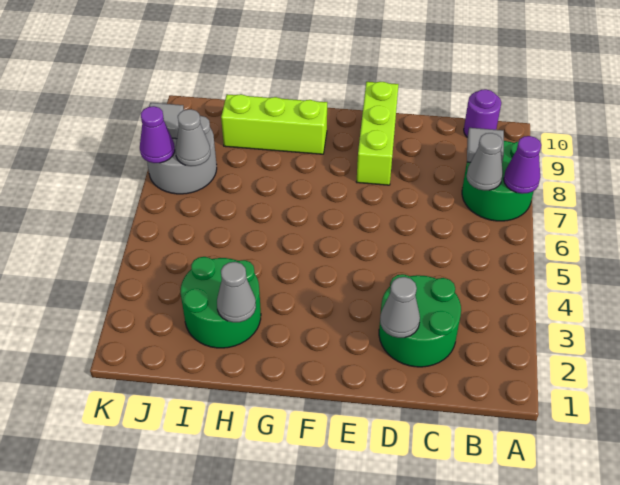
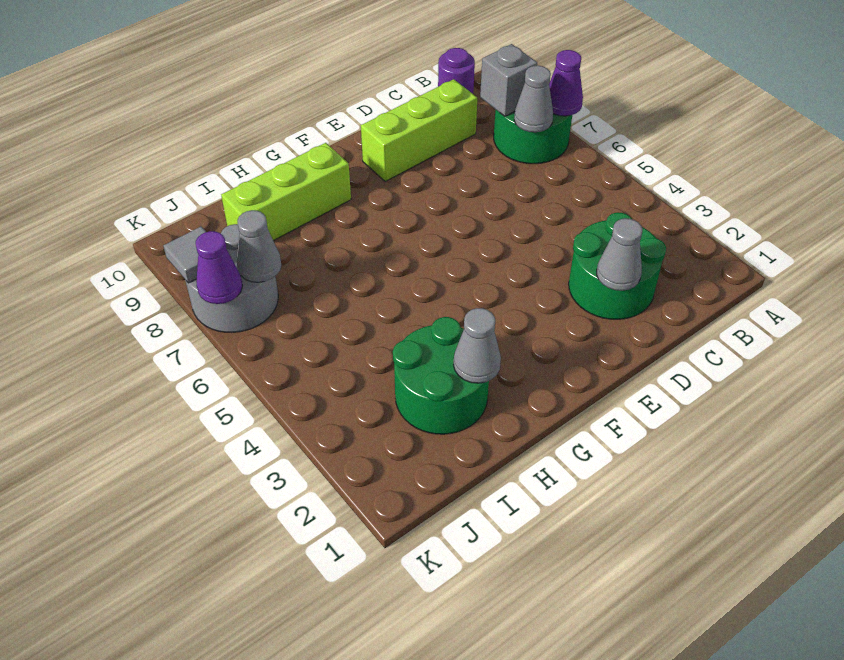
grey tile B8 level 2 -> grey brick B8 level 2
lime brick E8:E10 level 1 -> lime brick C9:E9 level 1

